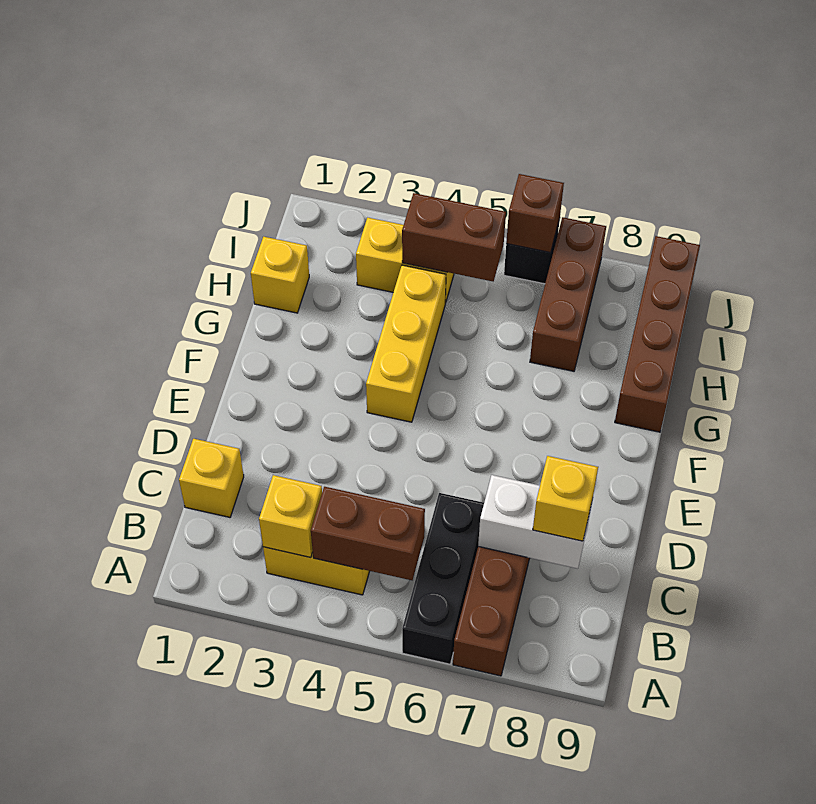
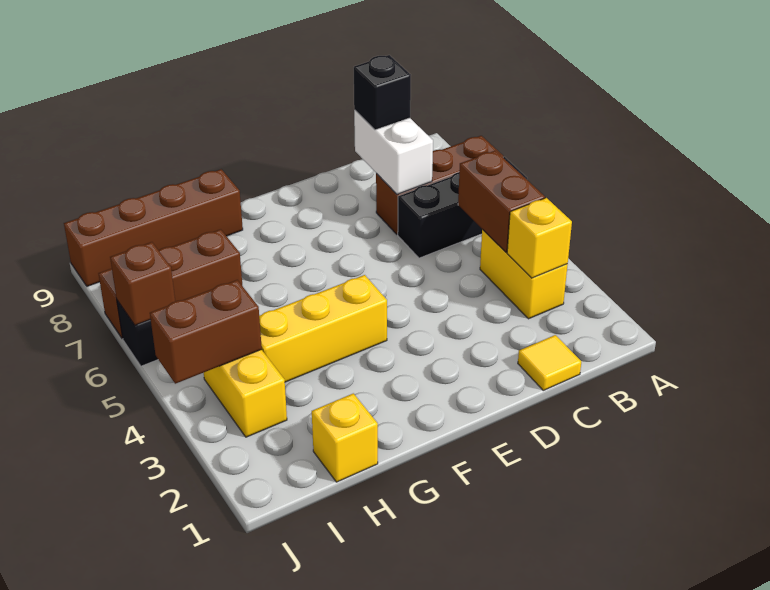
yellow brick C1 level 1 -> yellow tile C1 level 1
yellow brick C8 level 3 -> black brick C8 level 3
brown brick I4:I5 level 2 -> brown brick I4:J4 level 2

